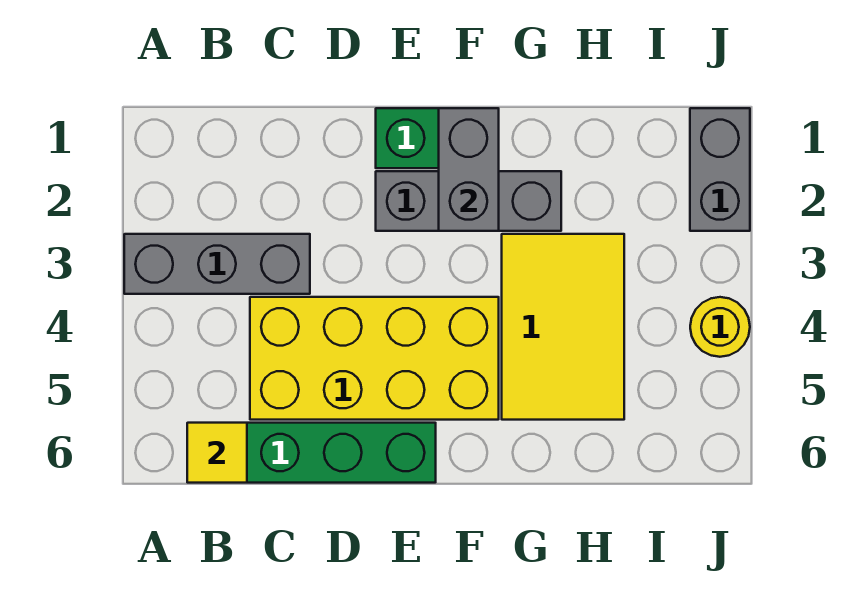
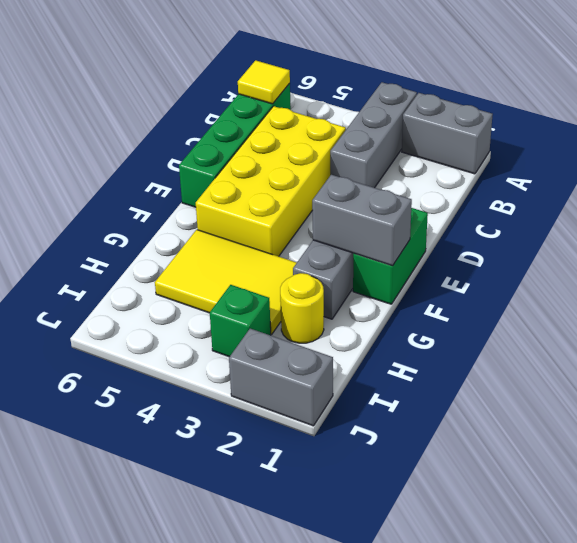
none -> grey brick A1:A2 level 1
none -> green brick I3 level 1
yellow round brick J4 level 1 -> yellow round brick H2 level 1

